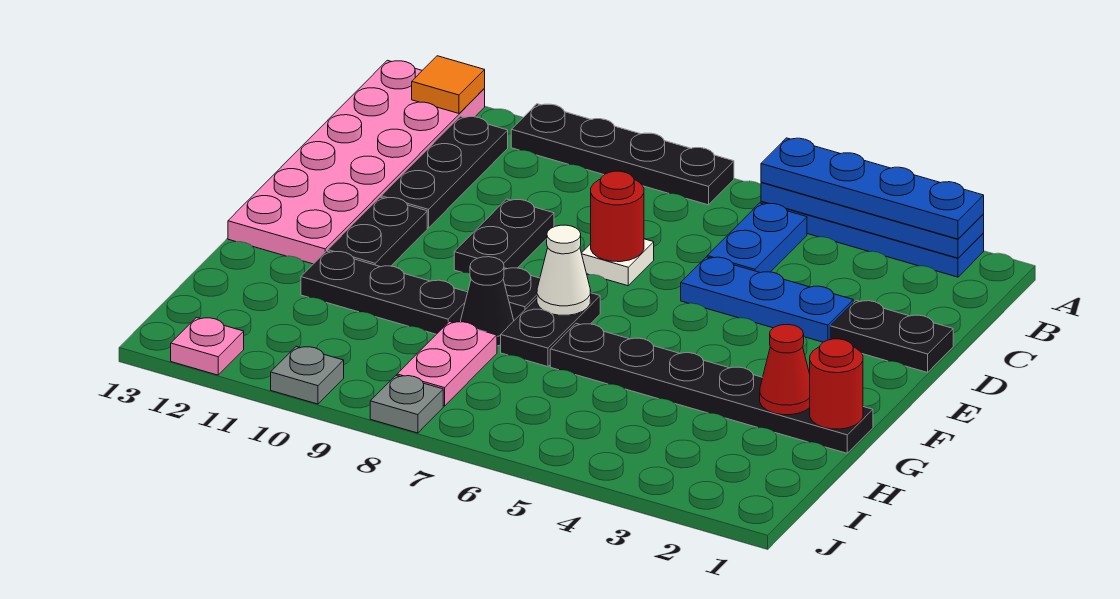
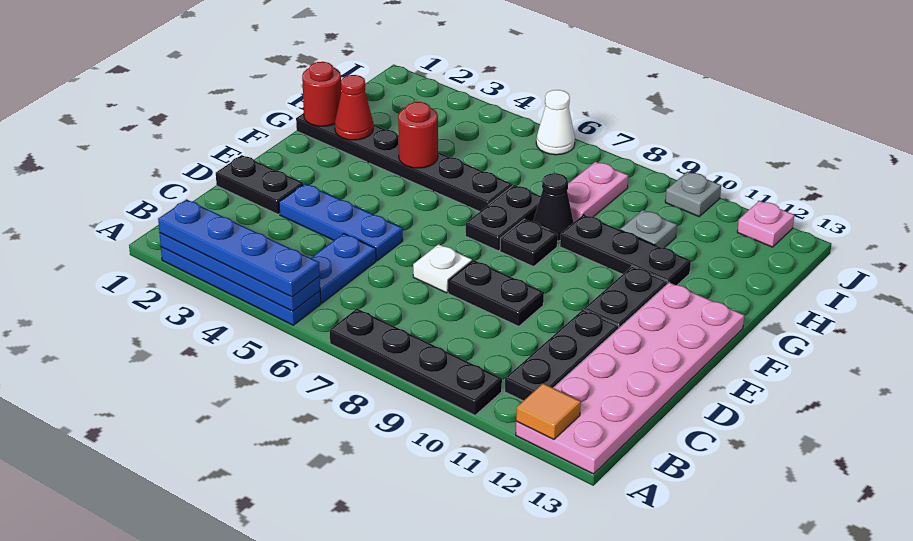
red round brick D7 level 2 -> red round brick G4 level 2
black plate D9:E9 level 1 -> black plate D8:D9 level 1
white cone F7 level 2 -> white cone J6 level 1
grey plate J8 level 1 -> grey plate H10 level 1

